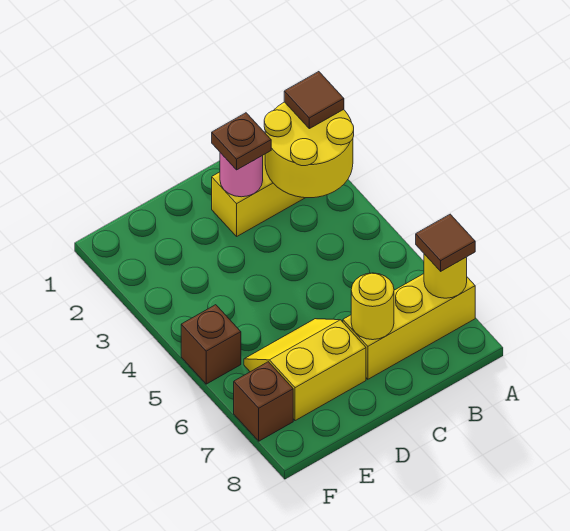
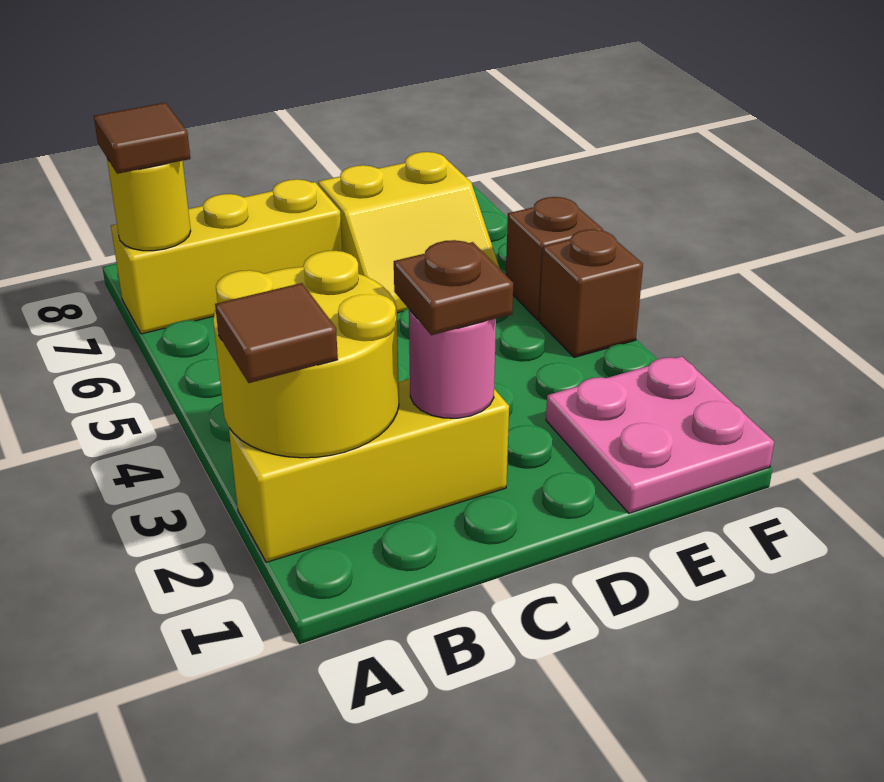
yellow round brick C7 level 2 -> none
none -> pink plate E1:F2 level 1
brown brick F7 level 1 -> brown brick F4 level 1

